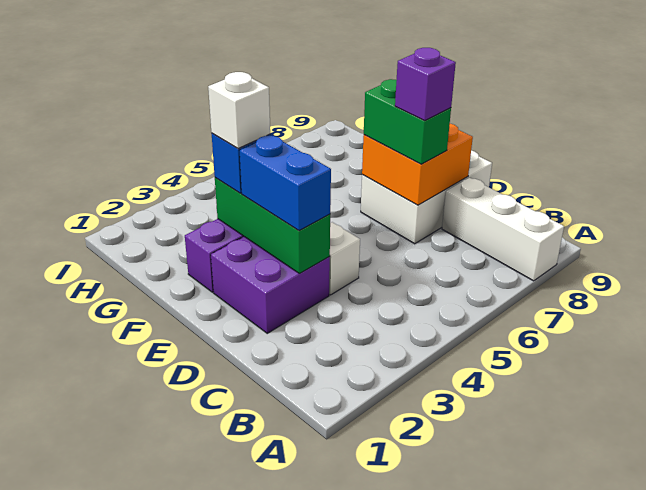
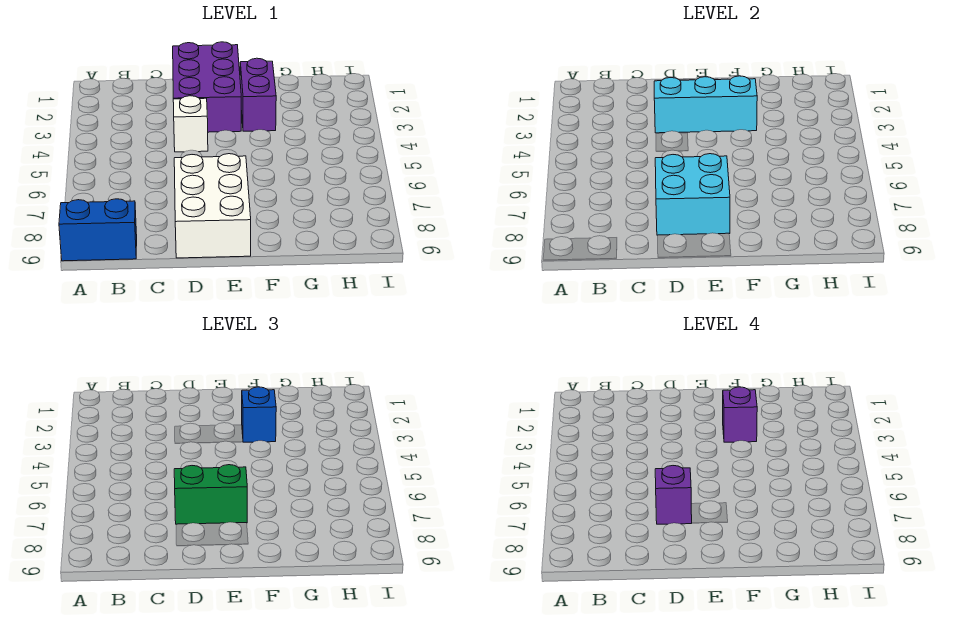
white brick A8:C8 level 1 -> none
purple brick D2:E3 level 1 -> purple brick D1:E3 level 1
green brick D3:F3 level 2 -> cyan brick D3:F3 level 2
blue brick D3:E3 level 3 -> blue brick A9:B9 level 1
orange brick D7:E8 level 2 -> cyan brick D7:E8 level 2
white brick F3 level 4 -> purple brick F3 level 4

